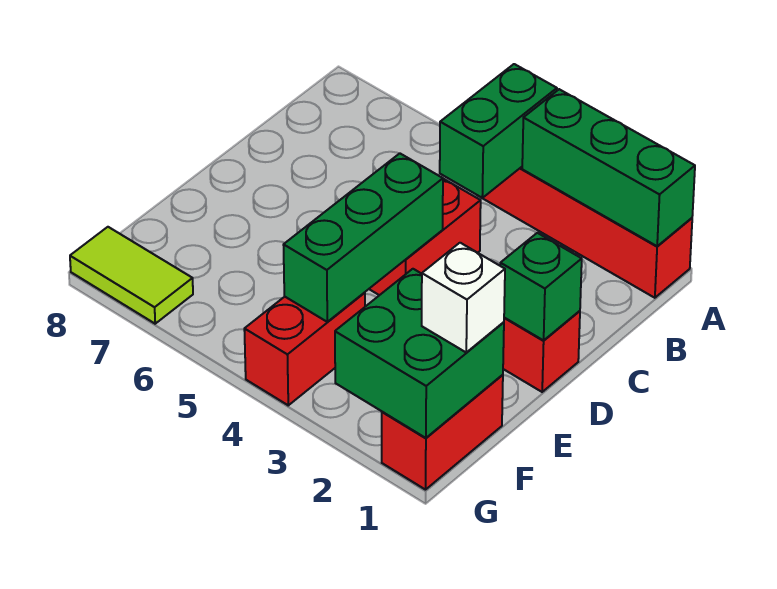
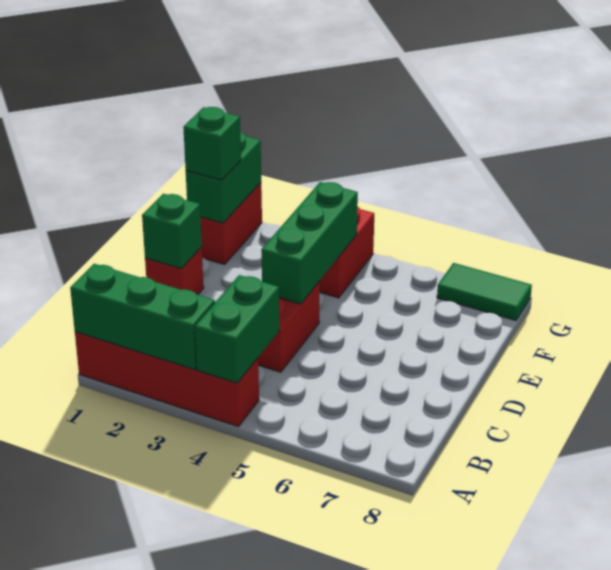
green brick F1:G2 level 2 -> green brick F1:G1 level 2
white brick F1 level 3 -> green brick F1 level 3
lime tile G7:G8 level 1 -> green tile G7:G8 level 1

